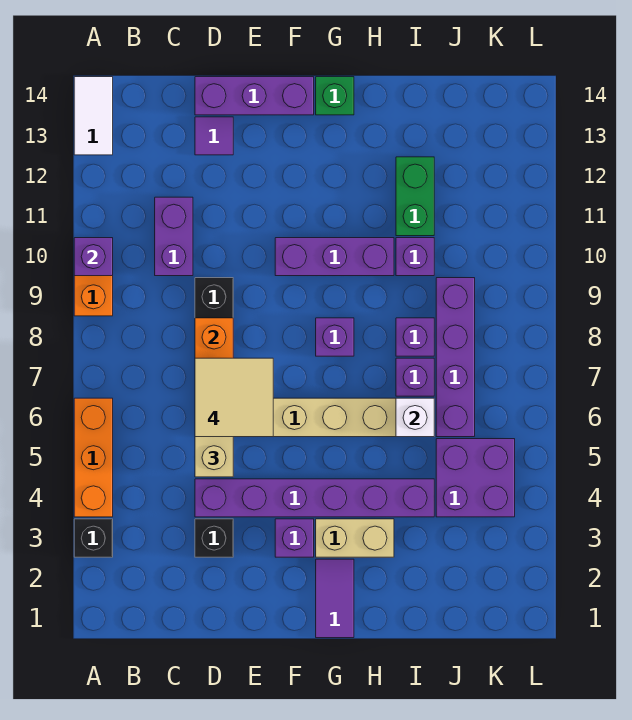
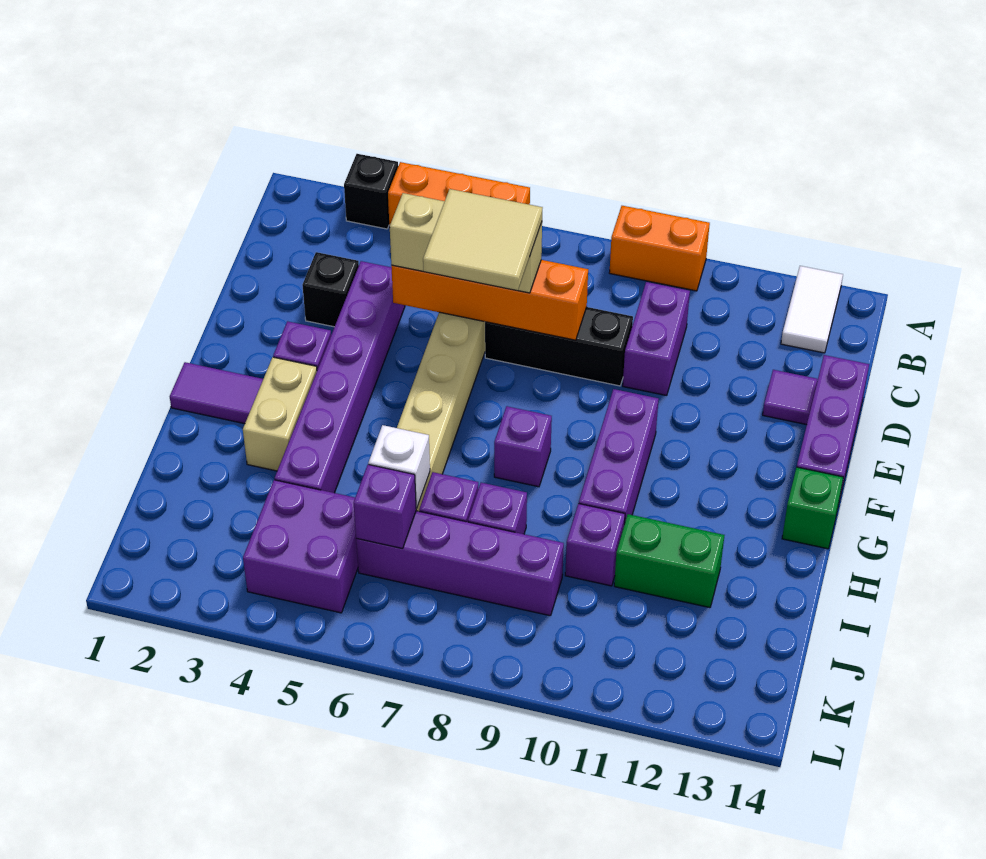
purple brick A10 level 2 -> purple brick J6 level 2
white tile A13:A14 level 1 -> white tile A13:B13 level 1
purple brick C10:C11 level 1 -> purple brick C10:D10 level 1

